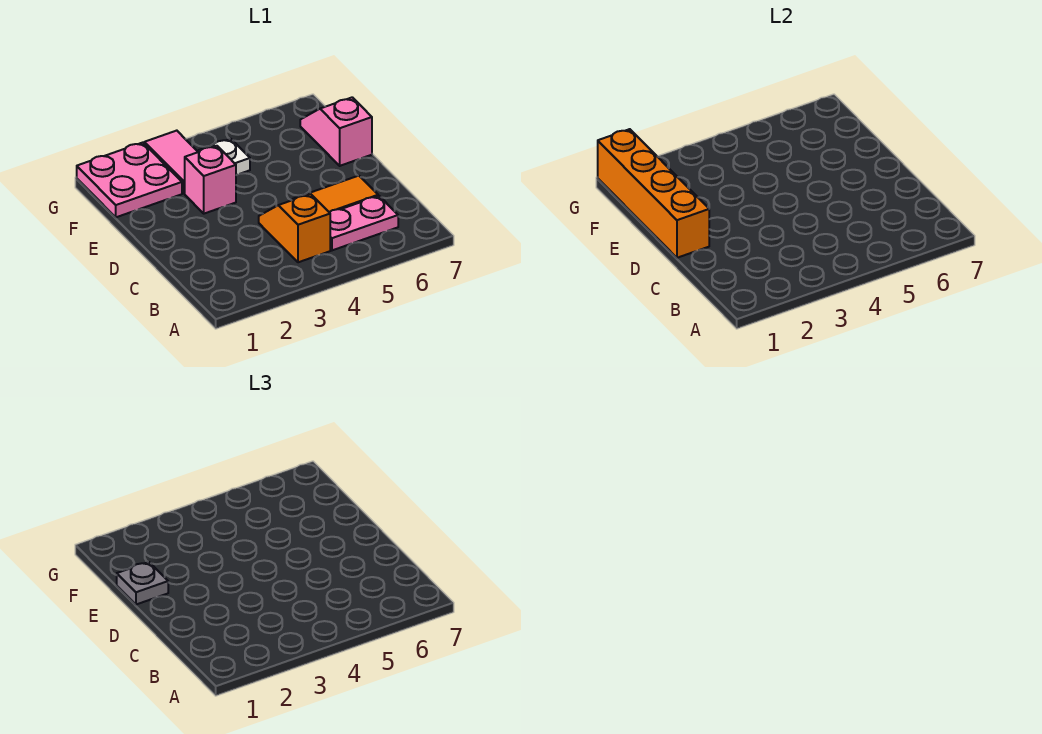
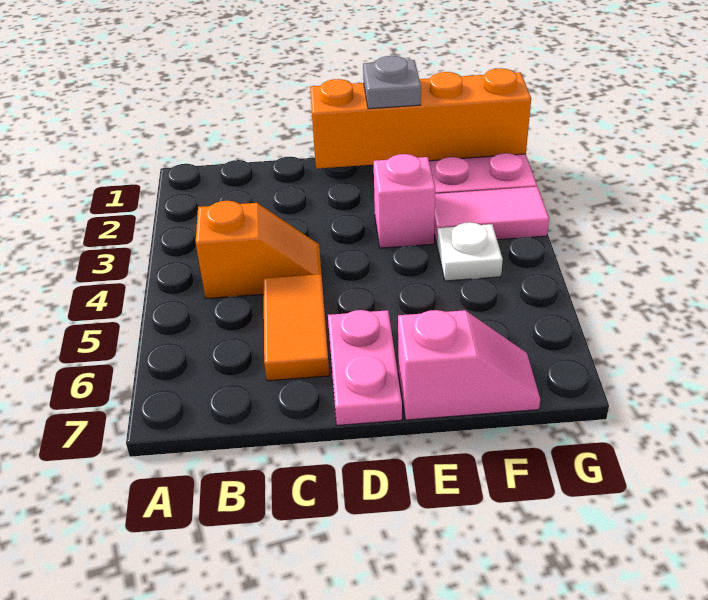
pink plate B5:B6 level 1 -> pink plate D6:D7 level 1

